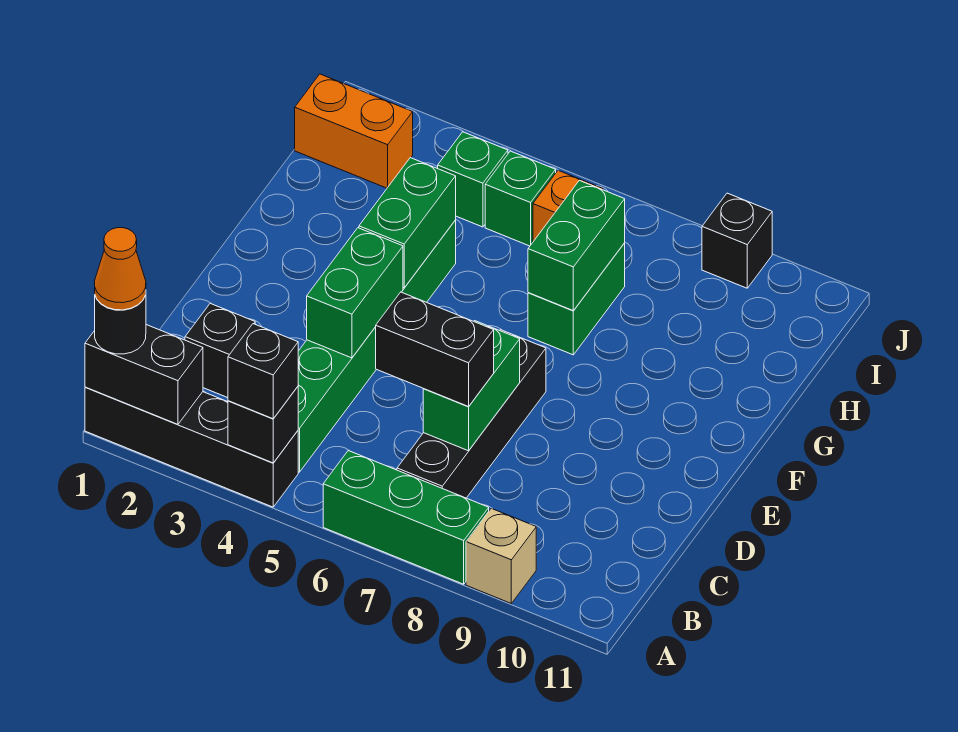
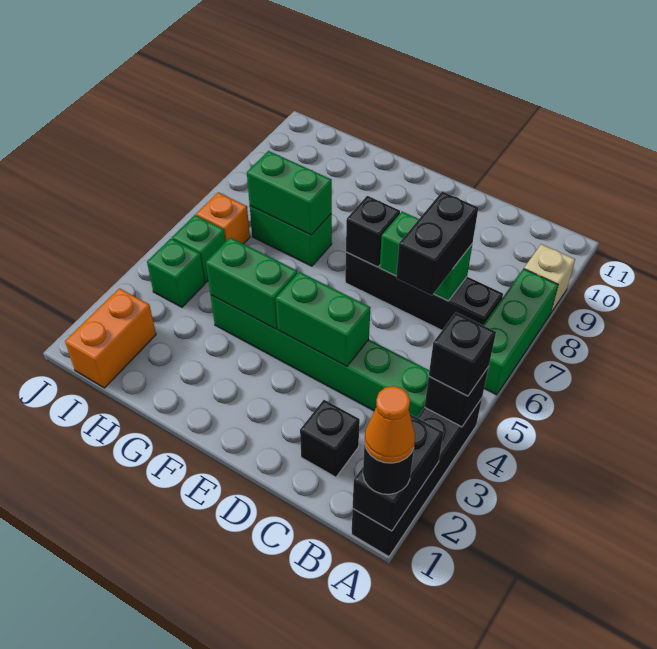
black brick J9 level 1 -> black brick E7 level 2

